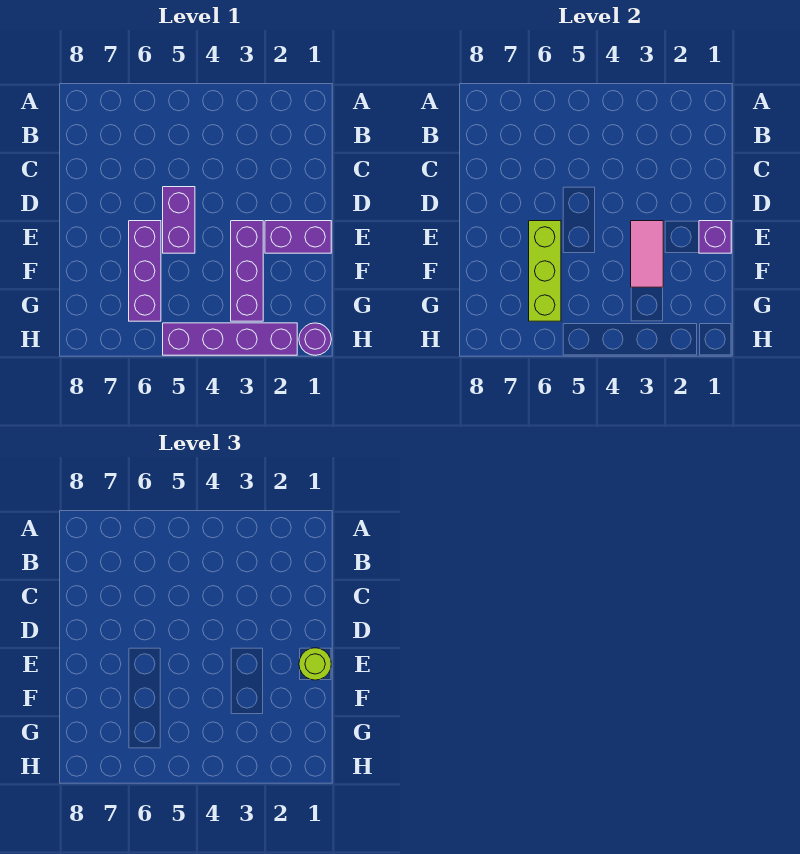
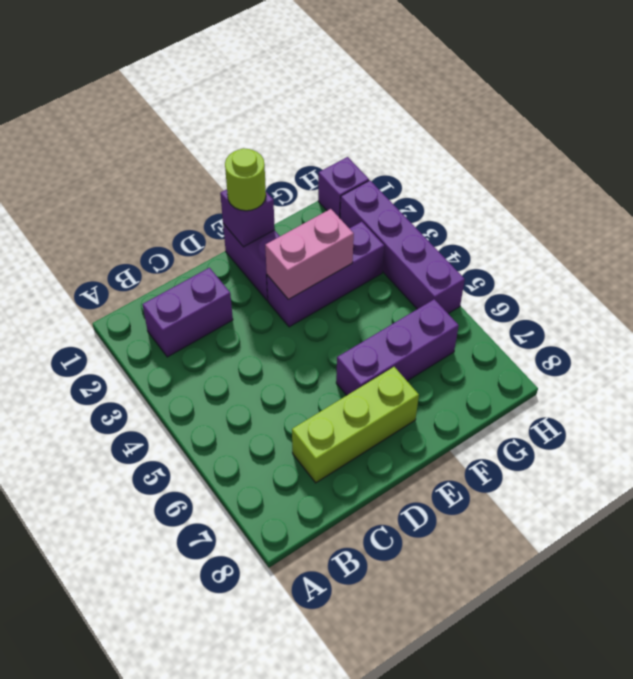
purple brick D5:E5 level 1 -> purple brick B2:C2 level 1
pink tile E3:F3 level 2 -> pink brick E3:F3 level 2
lime brick E6:G6 level 2 -> lime brick C7:E7 level 1
purple round brick H1 level 1 -> purple brick H1 level 1

